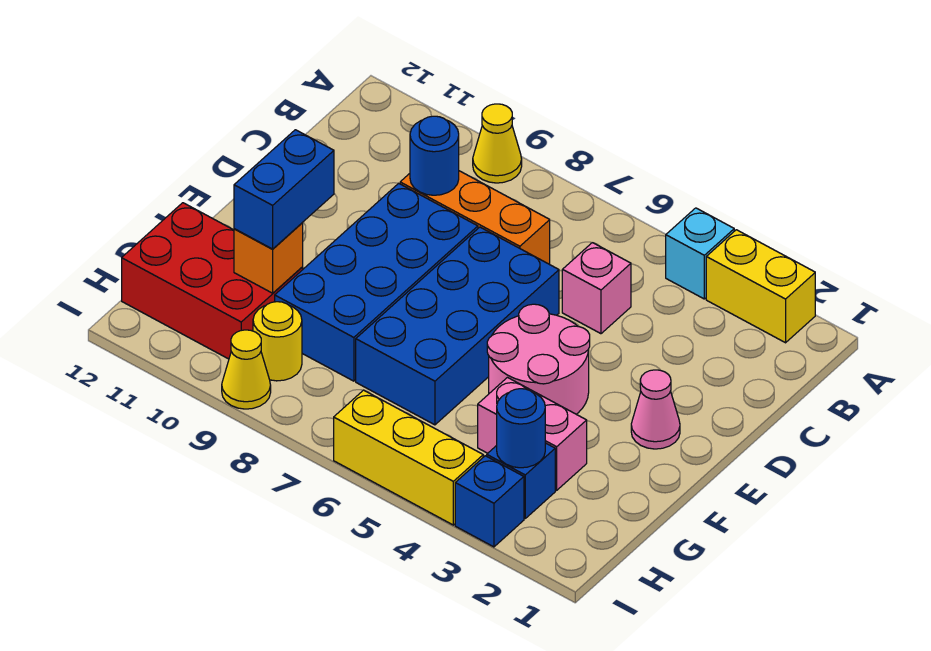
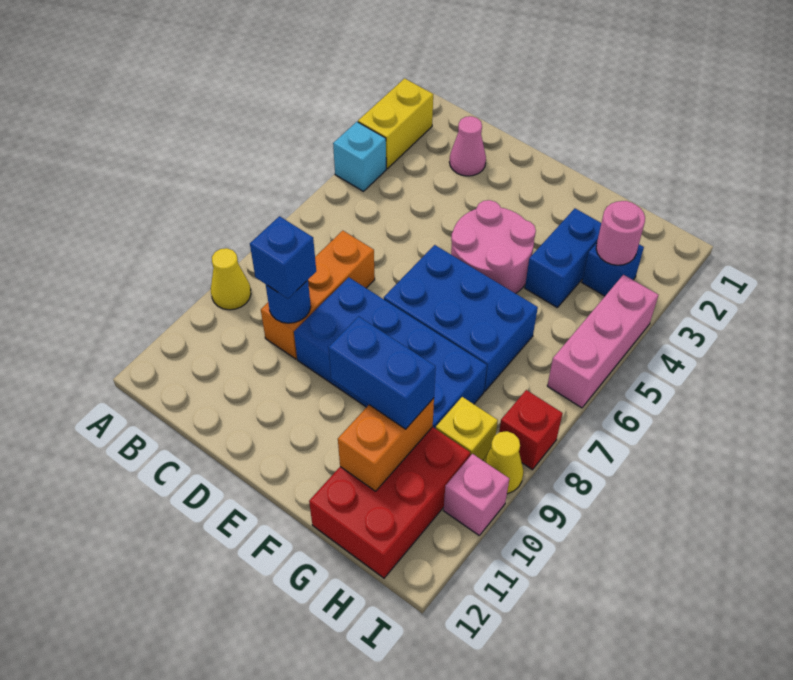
pink brick C5 level 1 -> pink brick I10 level 1
blue brick D6:G7 level 1 -> blue brick E6:G7 level 1
pink cone E2 level 1 -> pink cone C2 level 1
pink brick G3:G4 level 1 -> blue brick G3:G4 level 1
orange brick G10 level 2 -> orange brick G10:G11 level 2
blue round brick H3 level 2 -> pink round brick H3 level 2
yellow round brick H9 level 1 -> yellow brick H9 level 1
blue brick I3 level 1 -> blue brick C9 level 3
yellow brick I4:I6 level 1 -> pink brick I4:I6 level 1
none -> red brick I8 level 1

